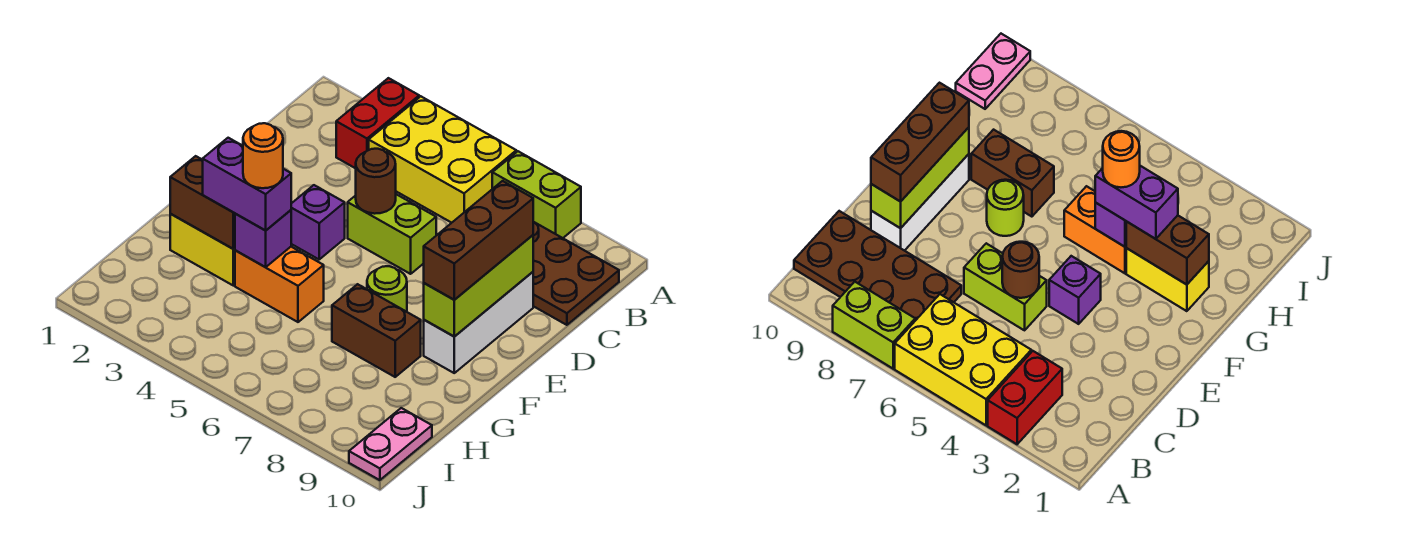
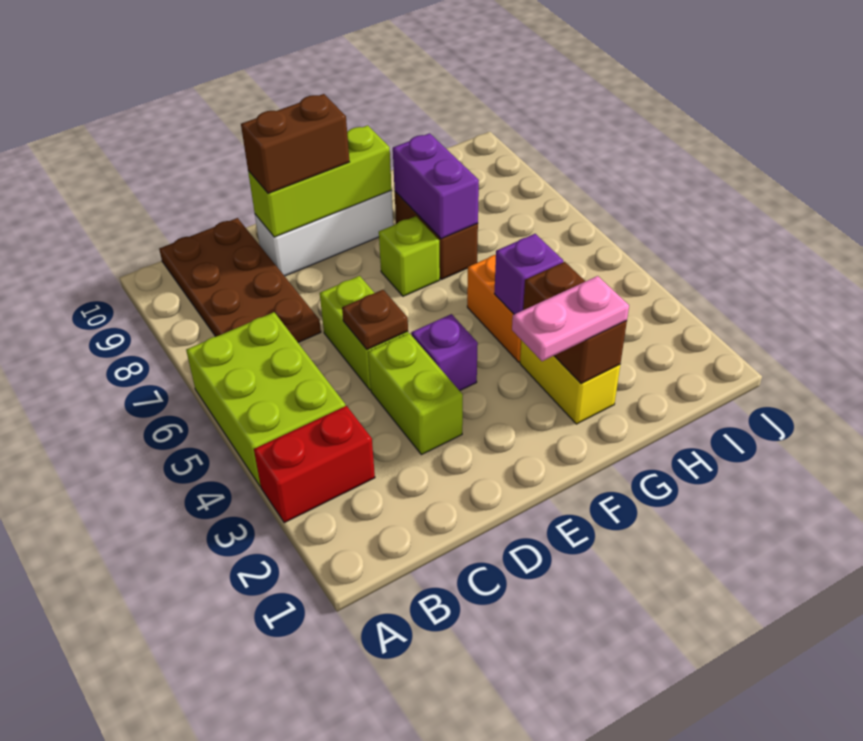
yellow brick A4:B6 level 1 -> lime brick A4:B6 level 1
lime brick A7:A8 level 1 -> lime brick D3:D4 level 1
brown round brick D5 level 2 -> brown plate D5 level 2
brown brick D9:F9 level 3 -> brown brick D9:E9 level 3
lime round brick F7 level 1 -> lime brick F7 level 1
purple brick G3:G4 level 3 -> purple brick G7:G8 level 2
orange round brick G4 level 4 -> none
pink plate I10:J10 level 1 -> pink plate F2:G2 level 3

